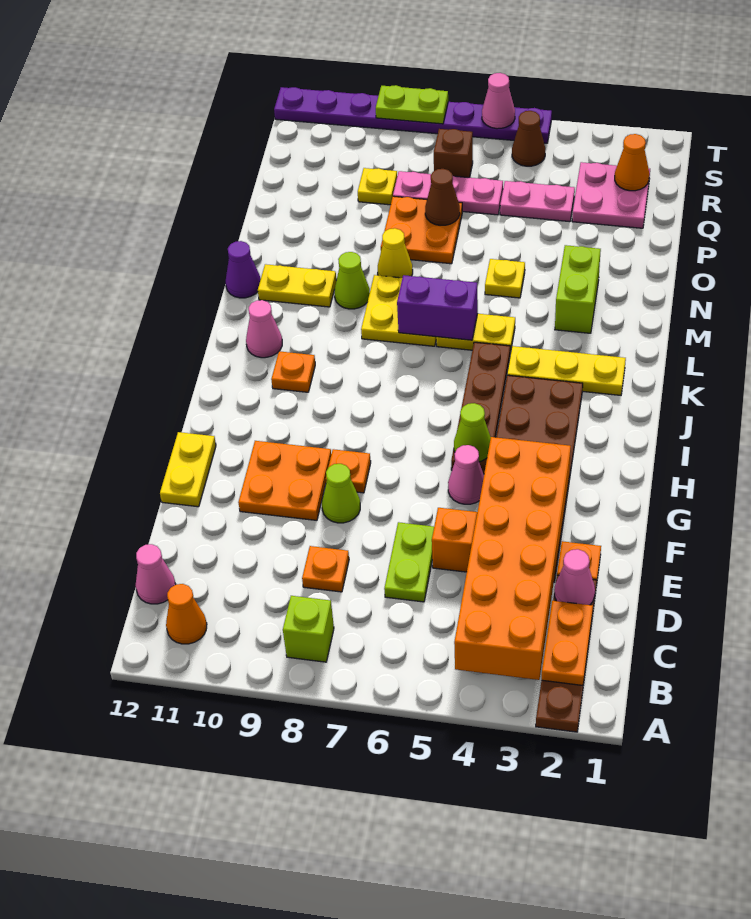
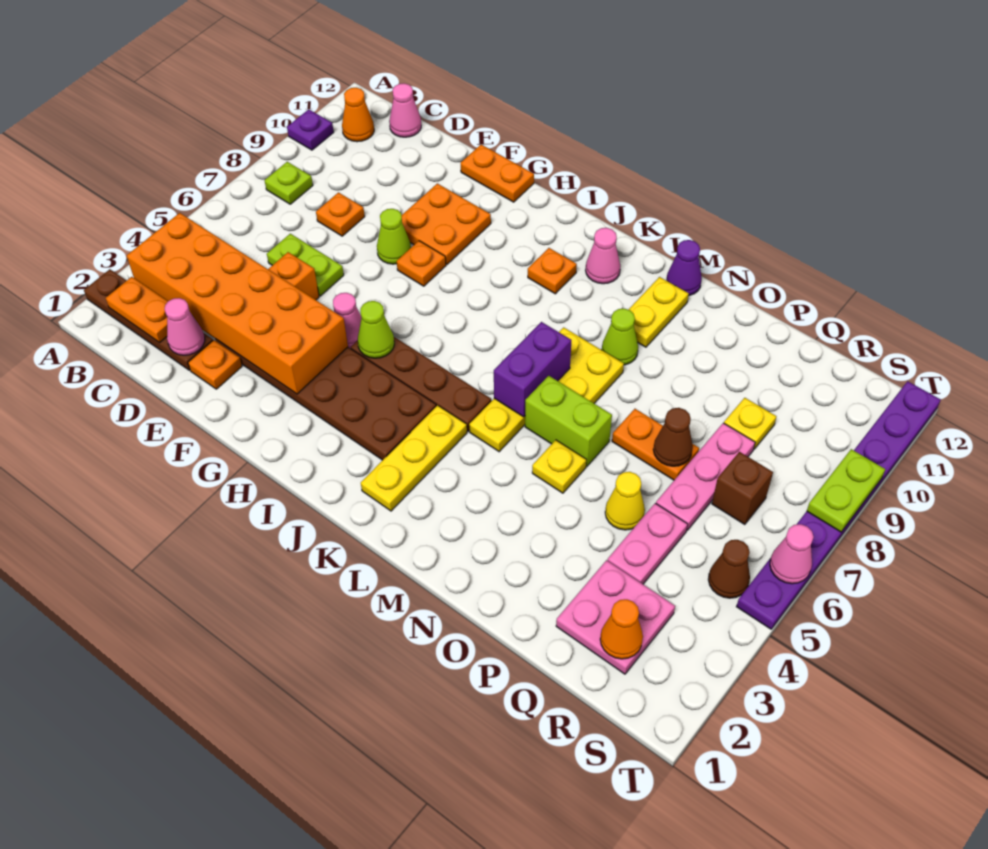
none -> purple plate A10 level 1
lime brick B8 level 1 -> lime plate B8 level 1
yellow plate F12:G12 level 1 -> orange plate F12:G12 level 1
lime brick M3:N3 level 1 -> lime brick M6:N6 level 1
yellow cone N8 level 1 -> yellow cone P5 level 1
orange plate O7:P8 level 1 -> orange plate O7:P7 level 1

